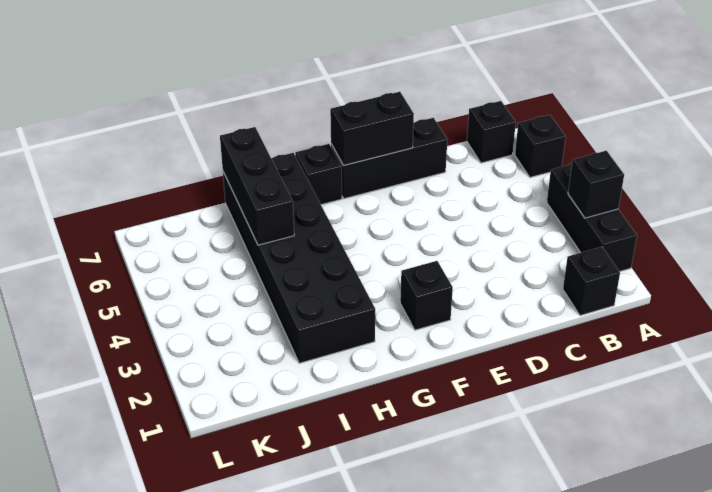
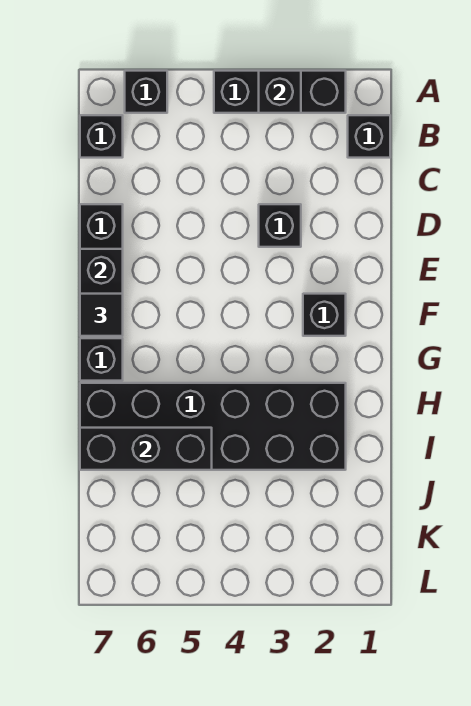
none -> black brick D3 level 1
none -> black tile F7 level 3

